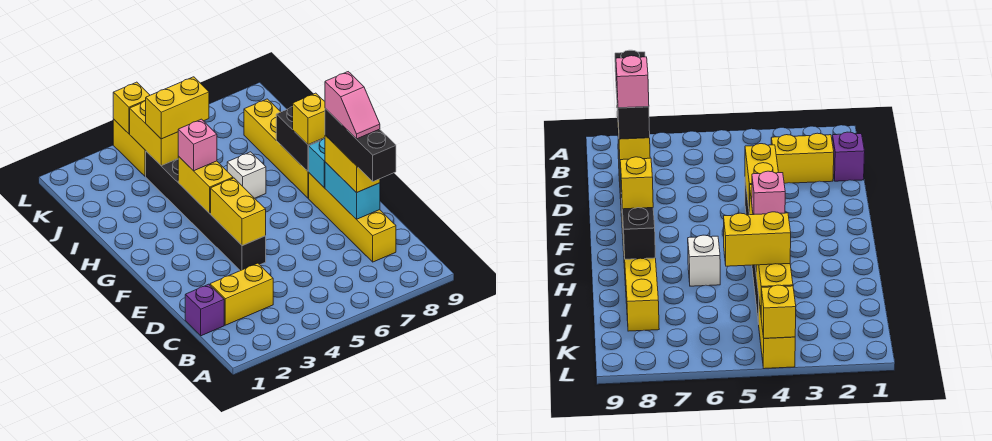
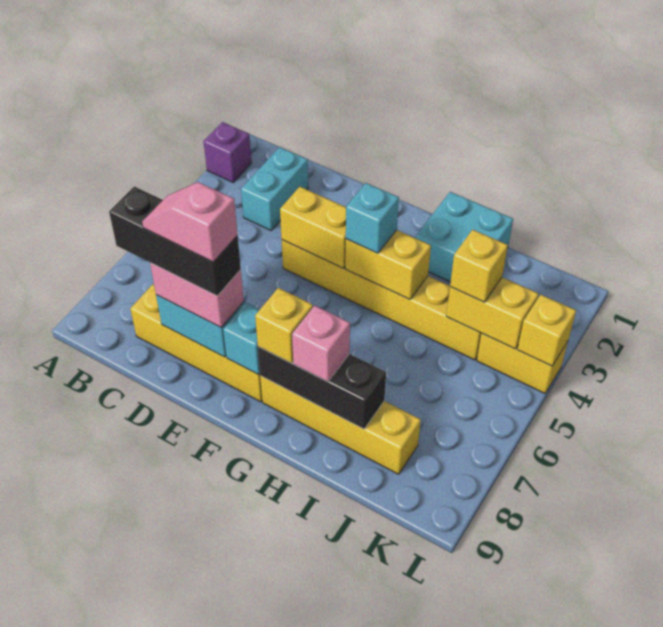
purple brick C1 level 1 -> purple brick A2 level 1
yellow brick C2:C3 level 1 -> cyan brick C2:C3 level 1
yellow brick D8:E8 level 3 -> pink brick D8:E8 level 3
black brick E4:J4 level 1 -> yellow brick E4:J4 level 1
none -> cyan brick G4 level 3
black brick G8:H8 level 2 -> black brick G8:I8 level 2
none -> cyan brick H1:I2 level 1
pink brick H4 level 3 -> pink brick H8 level 3
white brick H6 level 1 -> none
yellow brick J4:J5 level 3 -> yellow brick J4 level 3

